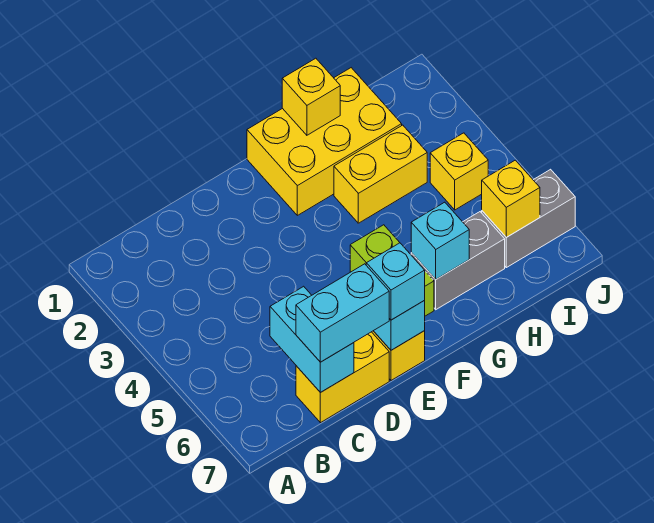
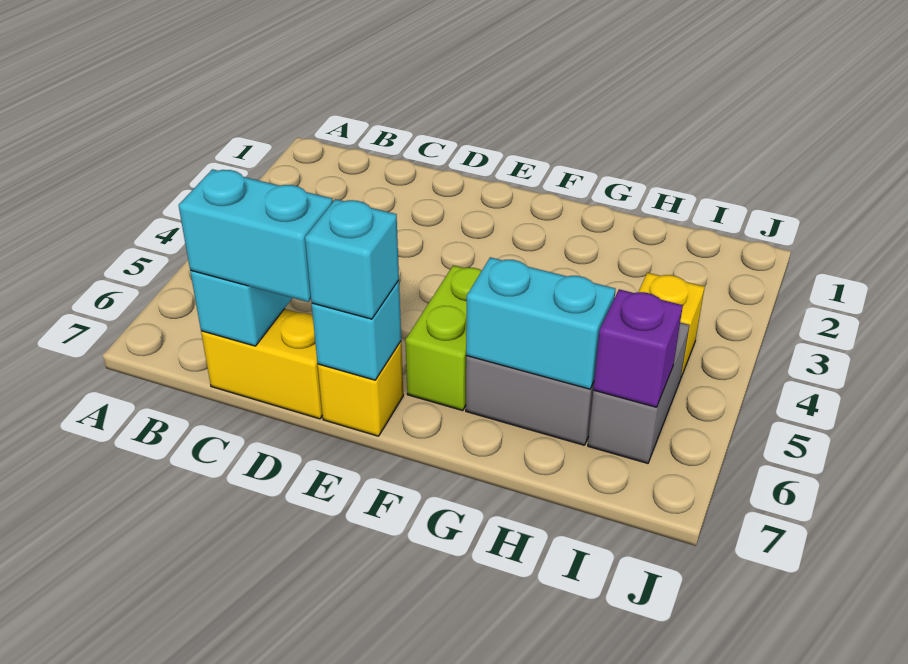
yellow brick F1:H2 level 1 -> none
yellow brick G1 level 2 -> none
yellow brick G3:H3 level 1 -> none
cyan brick G6 level 2 -> cyan brick G6:H6 level 2
grey brick I6:J6 level 1 -> grey brick I5:I6 level 1
yellow brick I6 level 2 -> purple brick I6 level 2

